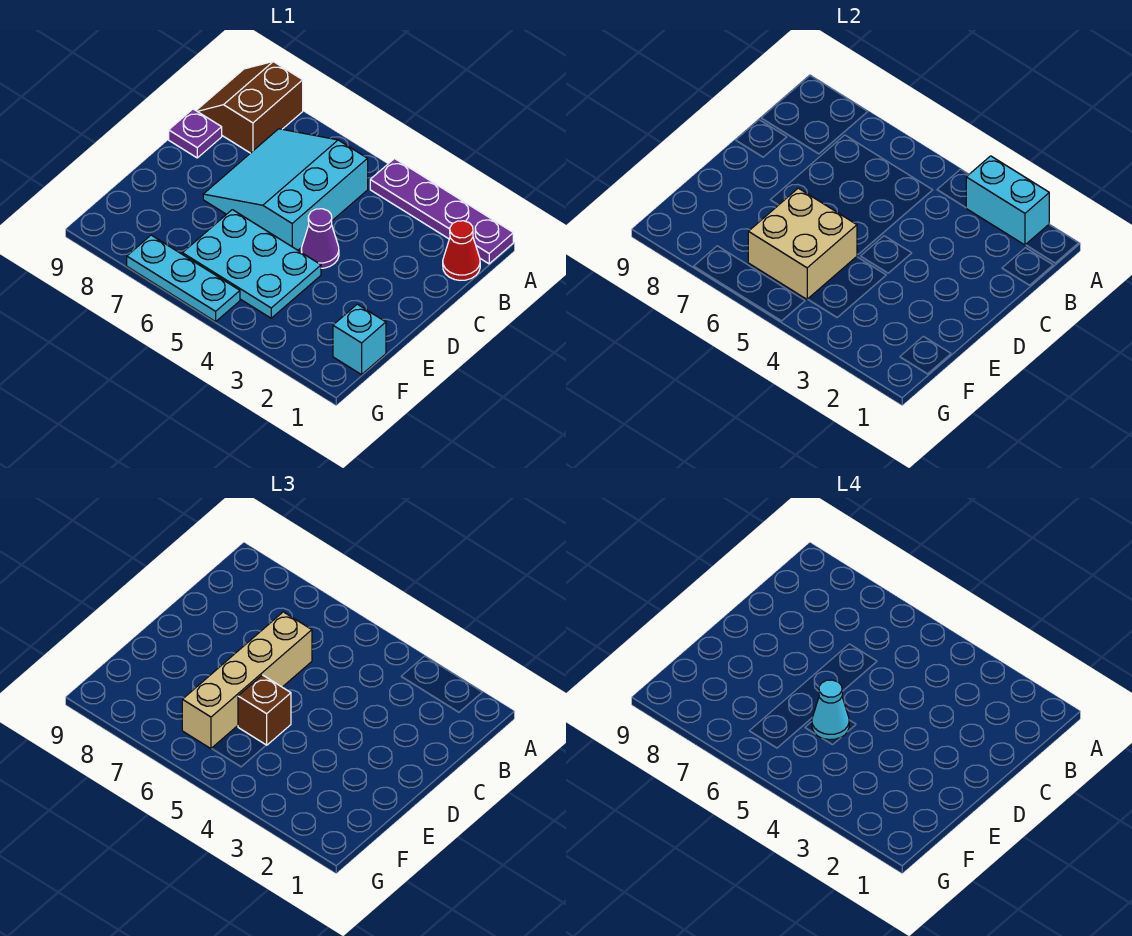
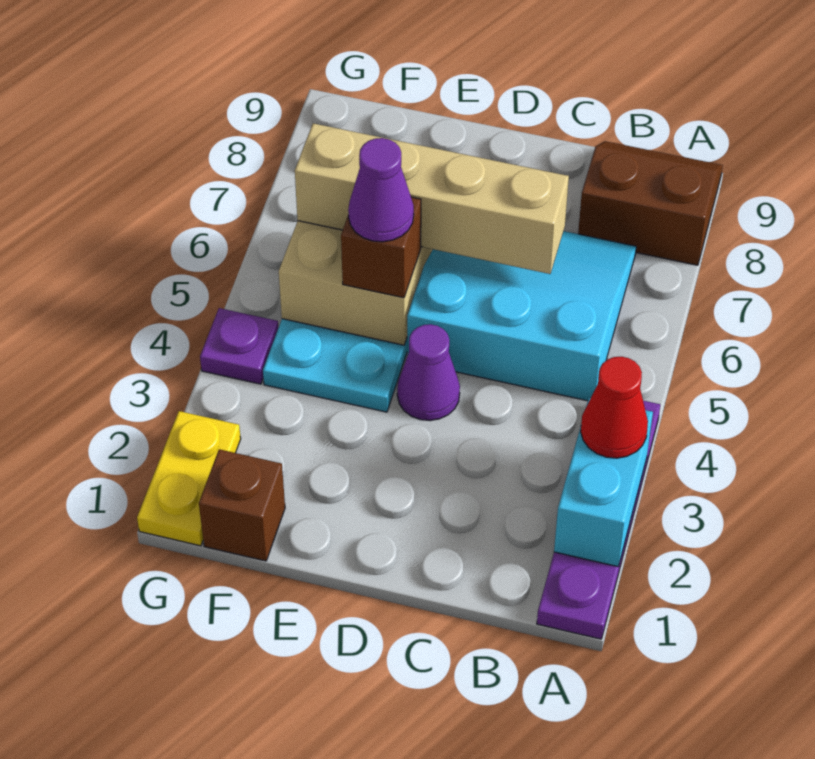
red cone B1 level 1 -> red cone A3 level 3
purple plate C9 level 1 -> purple plate G4 level 1
cyan cone E5 level 4 -> purple cone E5 level 4
cyan brick F1 level 1 -> brown brick F1 level 1
none -> yellow plate G1:G2 level 1
cyan plate G5:G7 level 1 -> none

